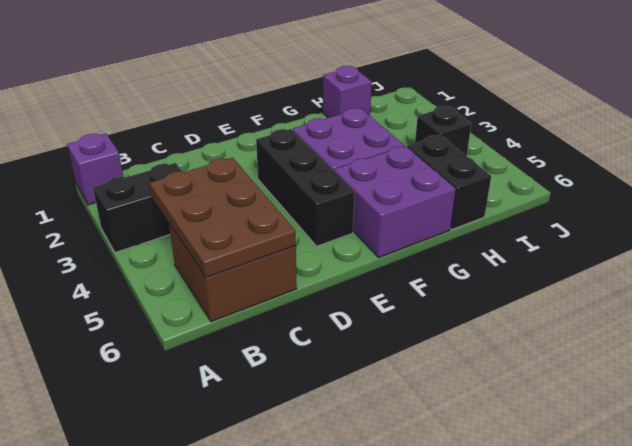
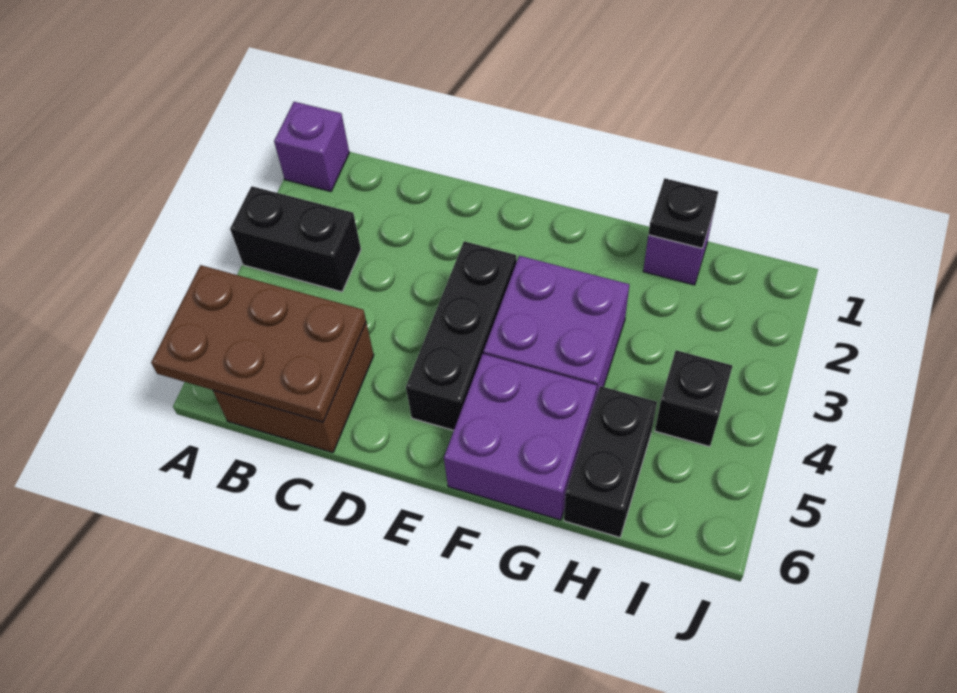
brown plate B4:C6 level 2 -> brown plate A5:C6 level 2
none -> black plate H1 level 2

